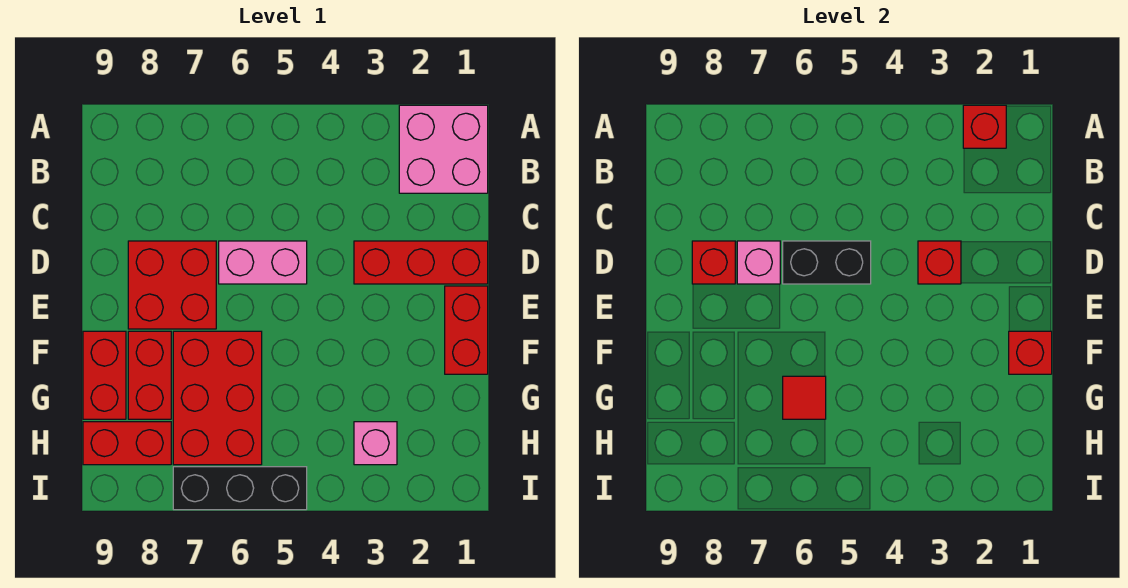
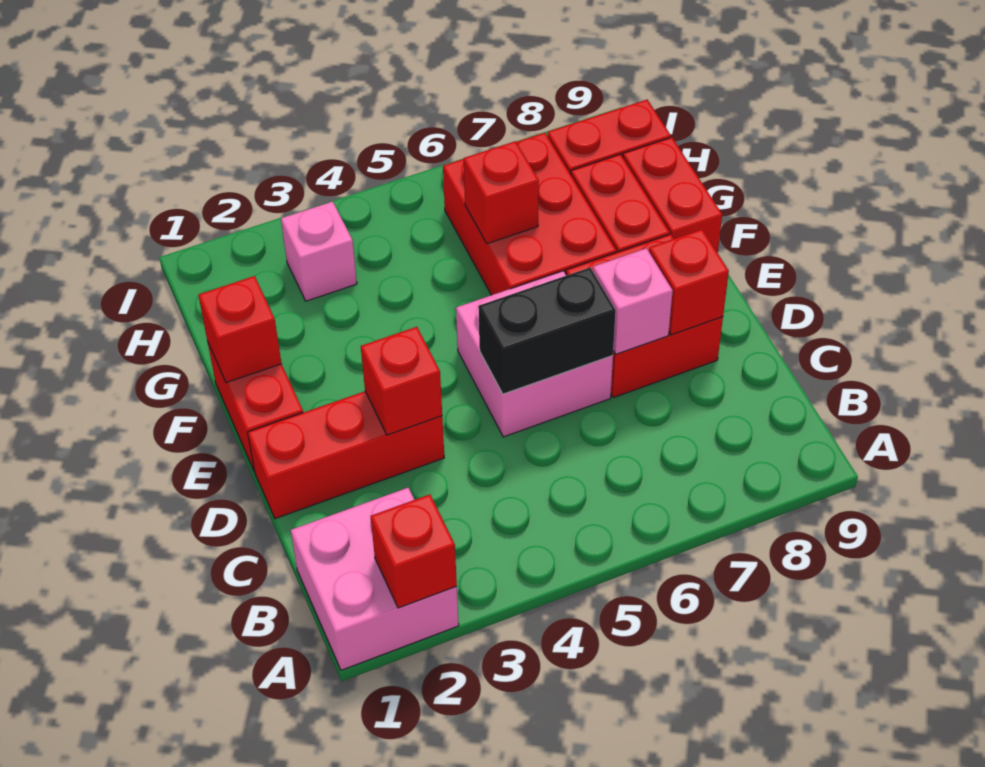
pink brick D5:D6 level 1 -> pink brick D5:E6 level 1
red tile G6 level 2 -> red brick G6 level 2
black brick I5:I7 level 1 -> none

